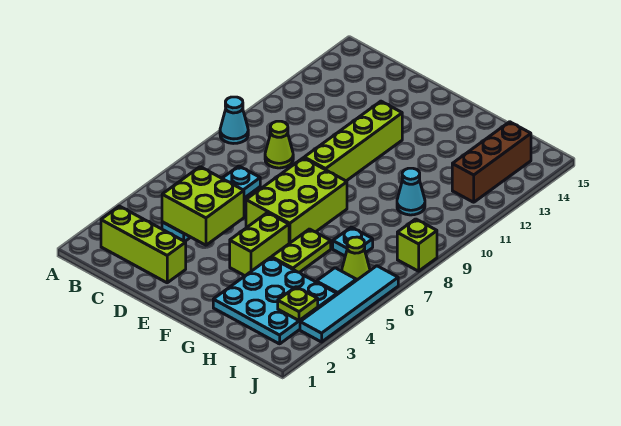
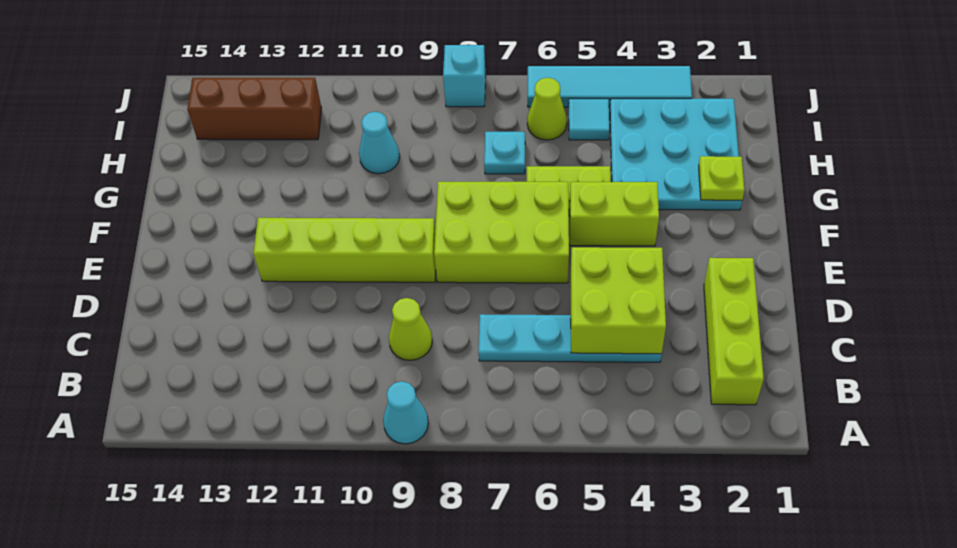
lime plate I3 level 2 -> lime plate G2 level 2
lime brick J8 level 1 -> cyan brick J8 level 1

